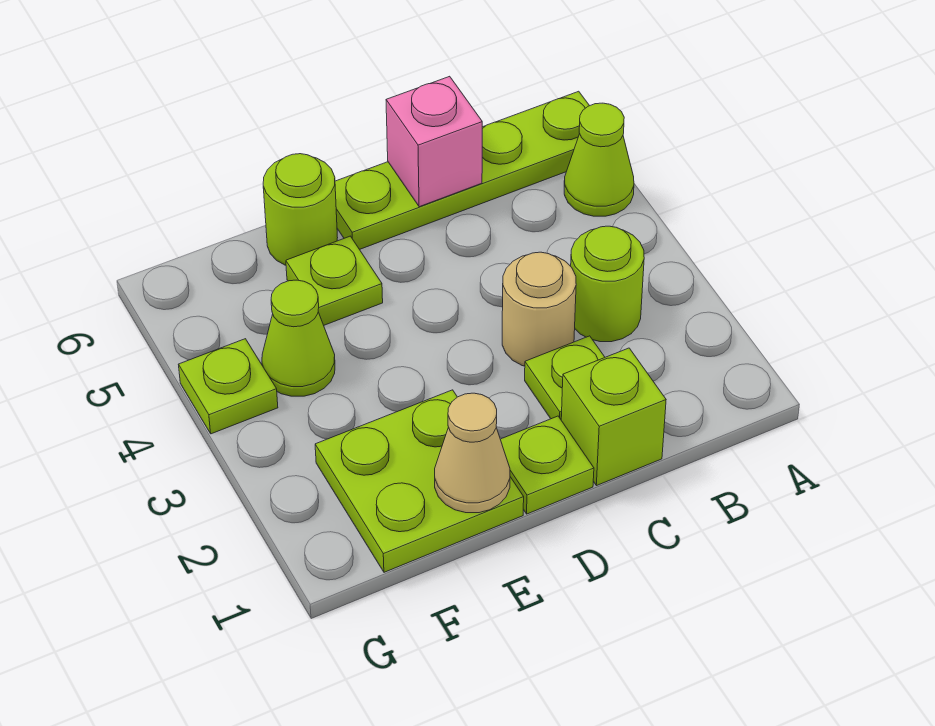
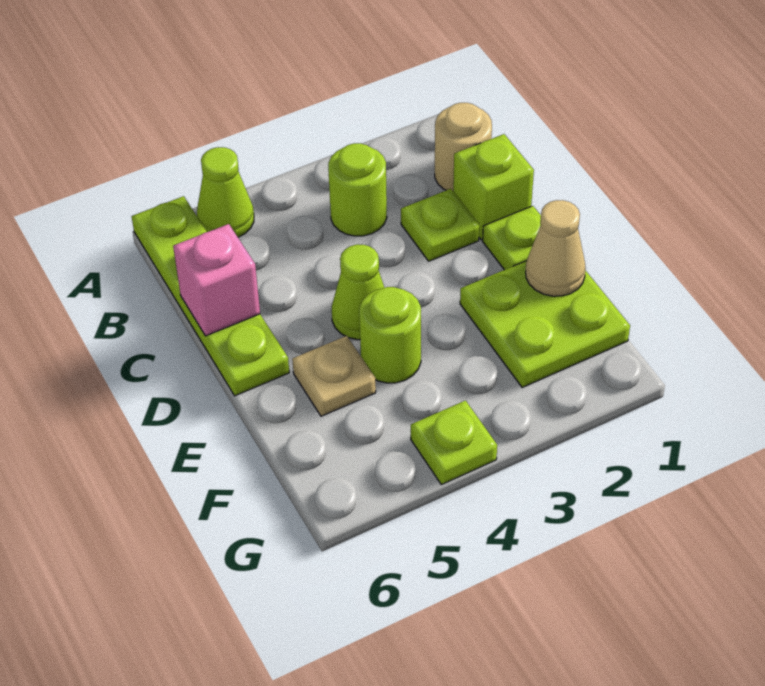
tan round brick C3 level 1 -> tan round brick B1 level 1
lime plate E5 level 1 -> tan plate E5 level 1
lime round brick E6 level 1 -> lime round brick E4 level 1
lime cone F4 level 1 -> lime cone D4 level 1

